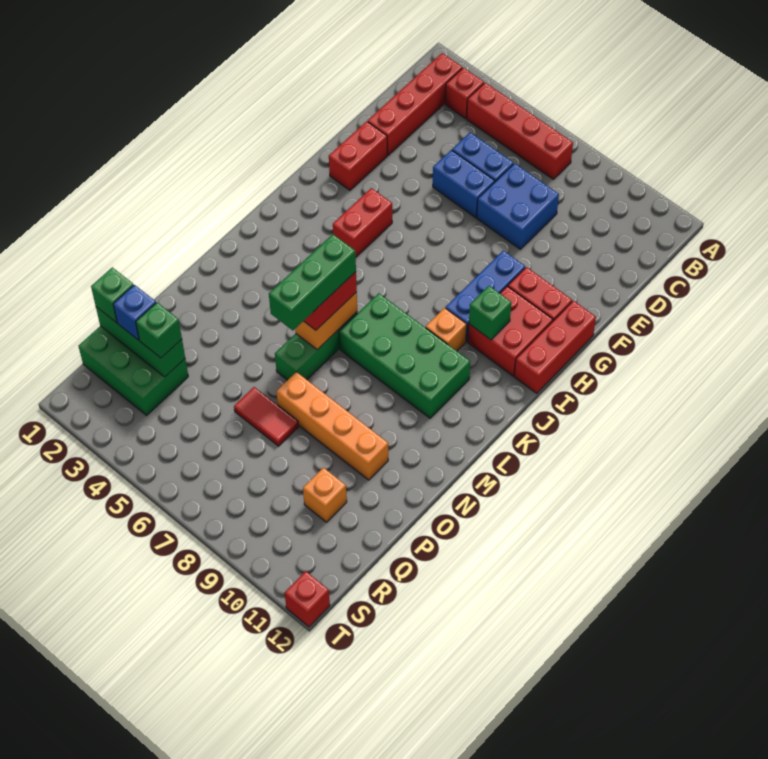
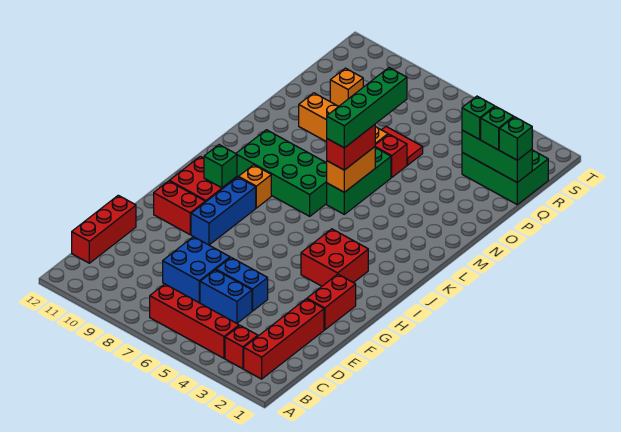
red brick G12:I12 level 1 -> red brick C12:E12 level 1
red brick H4:I4 level 1 -> red brick H3:I4 level 1
green brick L6:N6 level 4 -> green brick L6:O6 level 4
blue brick Q2 level 3 -> green brick Q2 level 3
red brick T12 level 1 -> red brick O6 level 1

